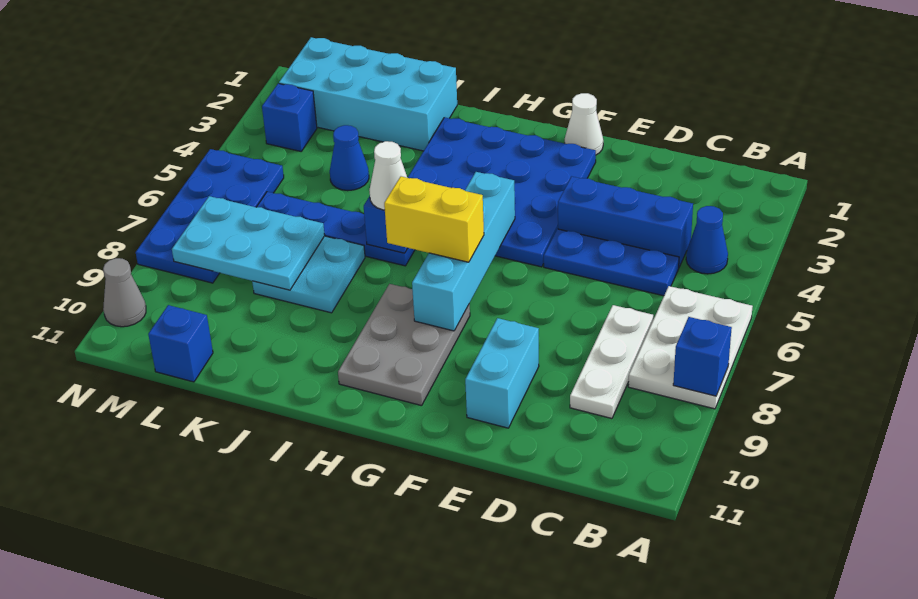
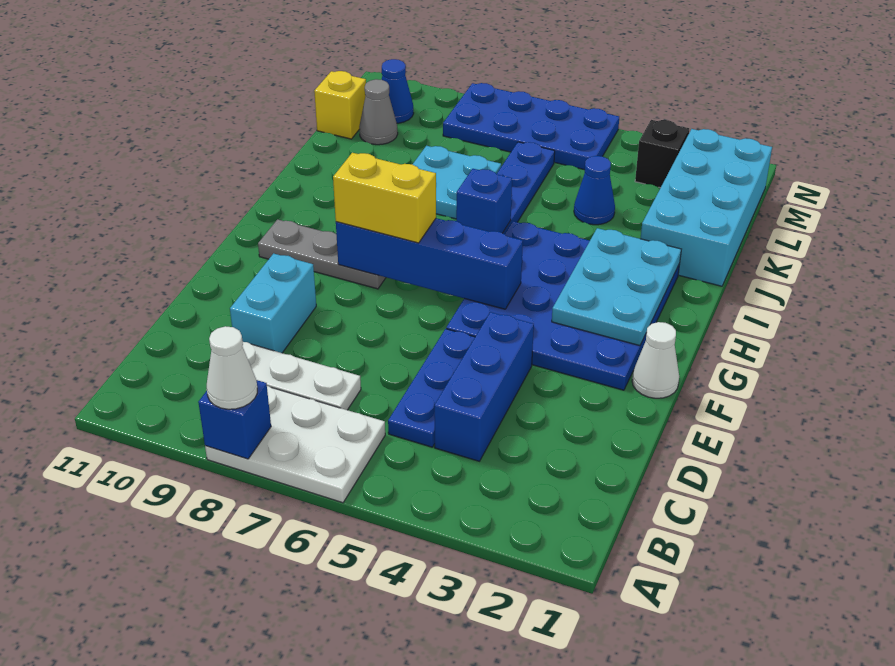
blue cone B4 level 1 -> blue cone M10 level 1
cyan brick E9:E10 level 1 -> cyan brick D9:E9 level 1
cyan brick G5:G8 level 2 -> blue brick G5:G8 level 2
yellow brick G7:H7 level 3 -> yellow brick G7:G8 level 3
grey plate G8:H10 level 1 -> grey plate G8:G10 level 1
white cone I6 level 3 -> white cone A8 level 3
cyan plate K7:M8 level 2 -> cyan plate G2:I3 level 2
blue brick L11 level 1 -> yellow brick L11 level 1
blue brick M3 level 1 -> black brick M3 level 1
grey cone N10 level 1 -> grey cone L10 level 1

